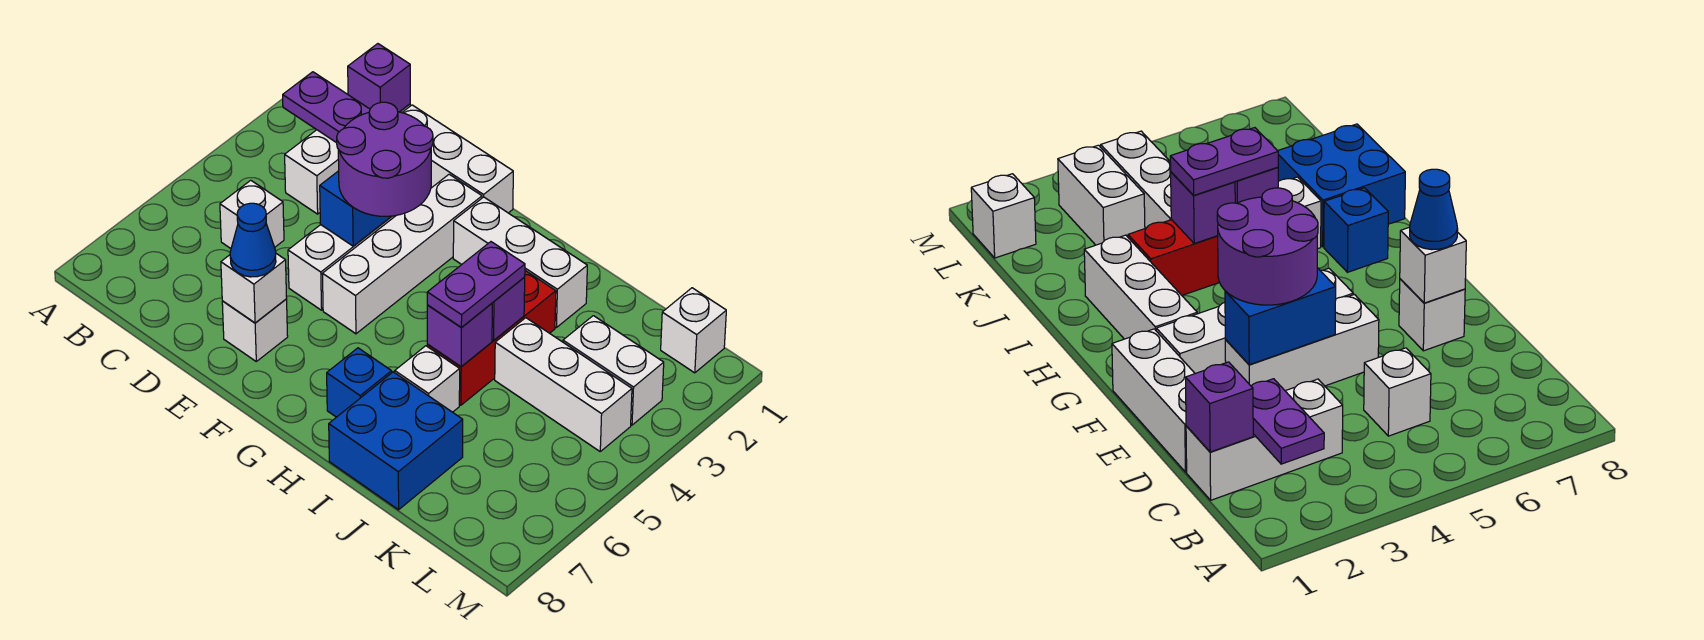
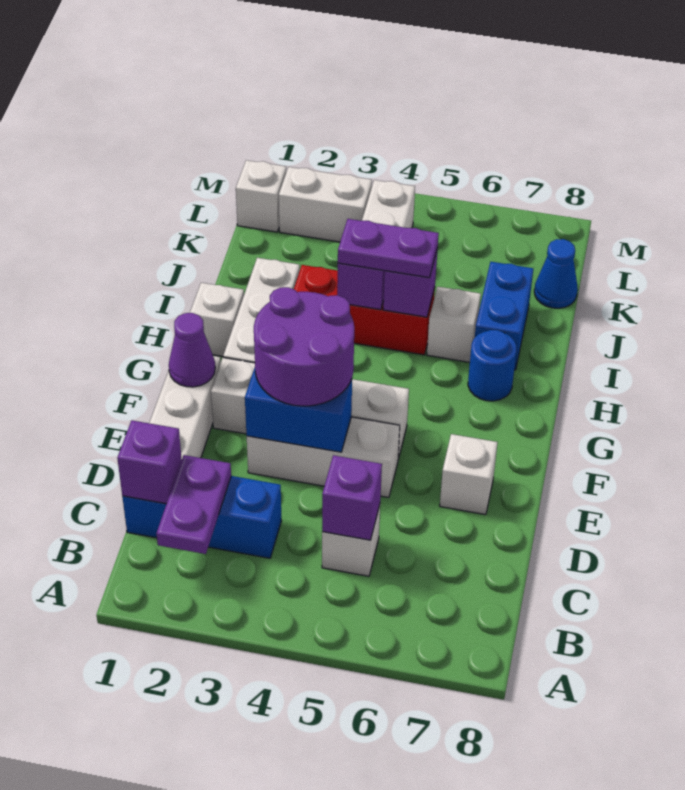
white brick C1:C3 level 1 -> blue brick C1:C3 level 1
none -> purple brick C5 level 2
white brick E7 level 2 -> white brick H1 level 1
blue cone E7 level 3 -> blue cone K8 level 1
none -> purple cone F1 level 2
blue brick H7 level 1 -> blue round brick H7 level 1
blue brick I7:J8 level 1 -> blue brick I7:J7 level 1
white brick K3:L3 level 1 -> white brick L2:L3 level 1

